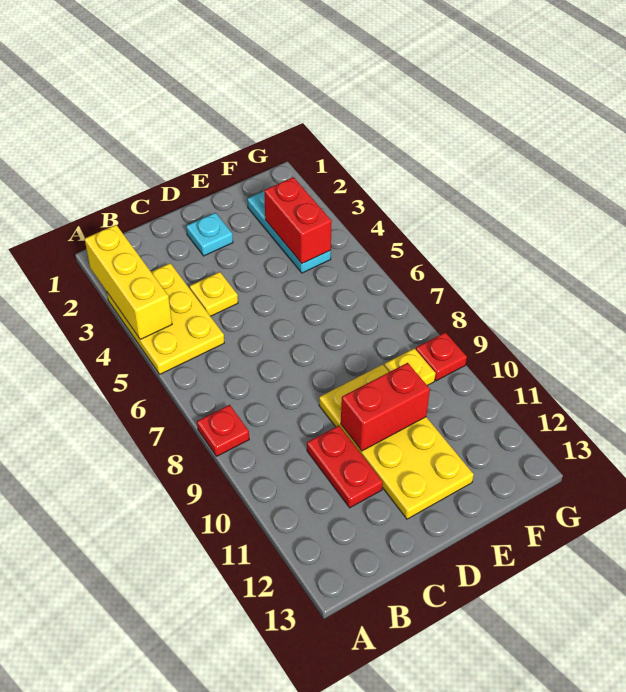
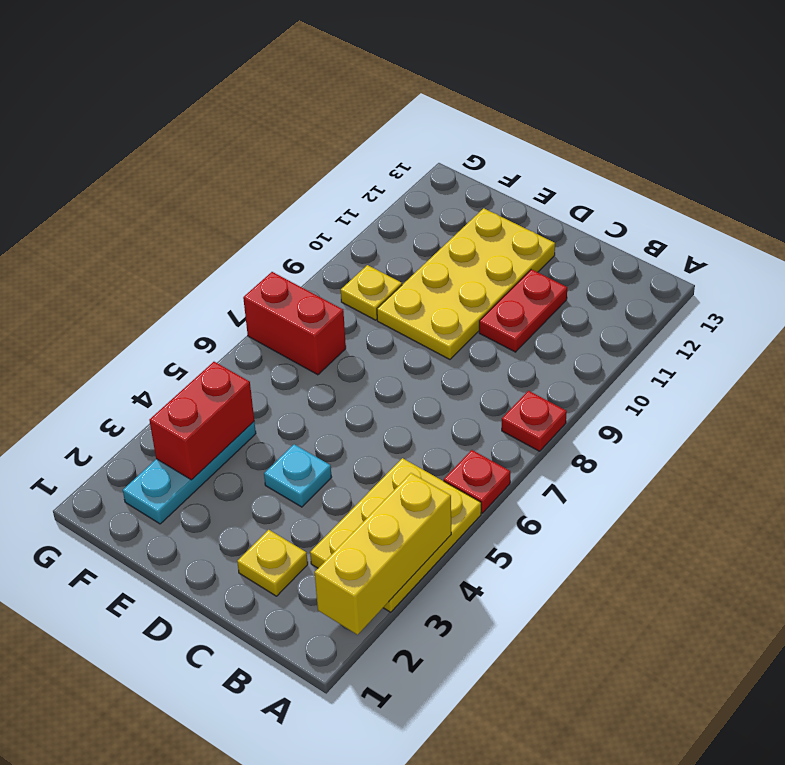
yellow plate C4 level 1 -> yellow plate C2 level 1
cyan plate D2 level 1 -> cyan plate D4 level 1
red brick D10:E10 level 2 -> red brick F7:G7 level 1
red plate G9 level 1 -> red plate A6 level 1

